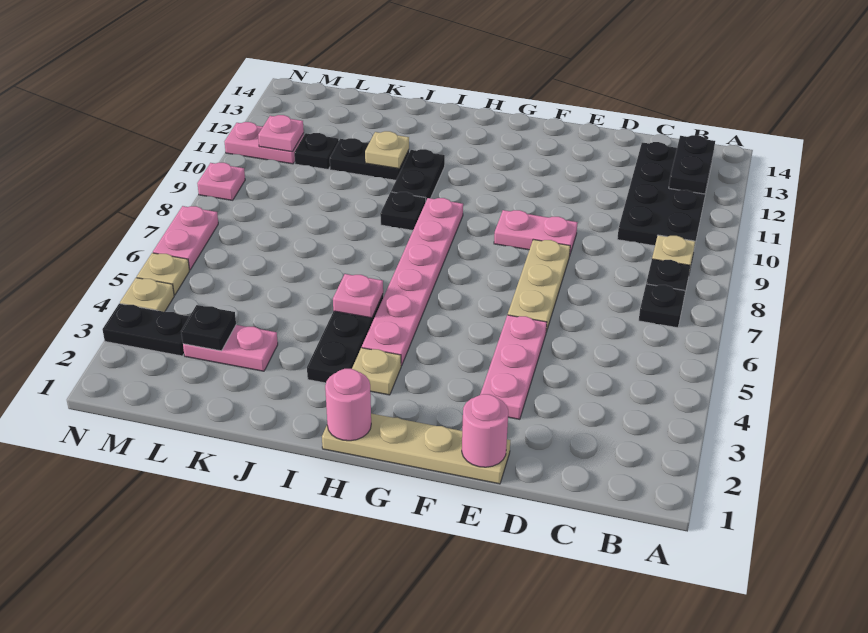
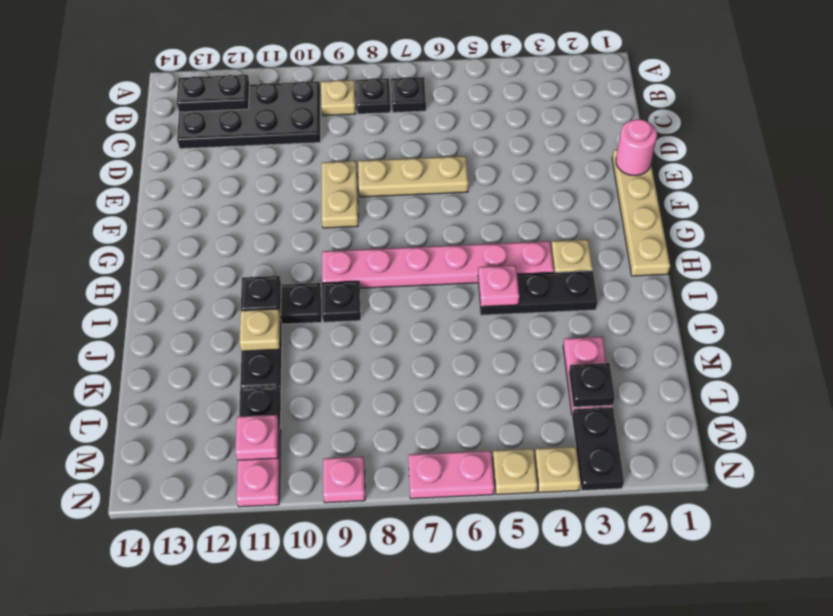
pink plate E3:E5 level 1 -> none
pink plate E9:F9 level 1 -> tan plate E9:F9 level 1
pink round brick H1 level 2 -> none
none -> black plate I11 level 2

